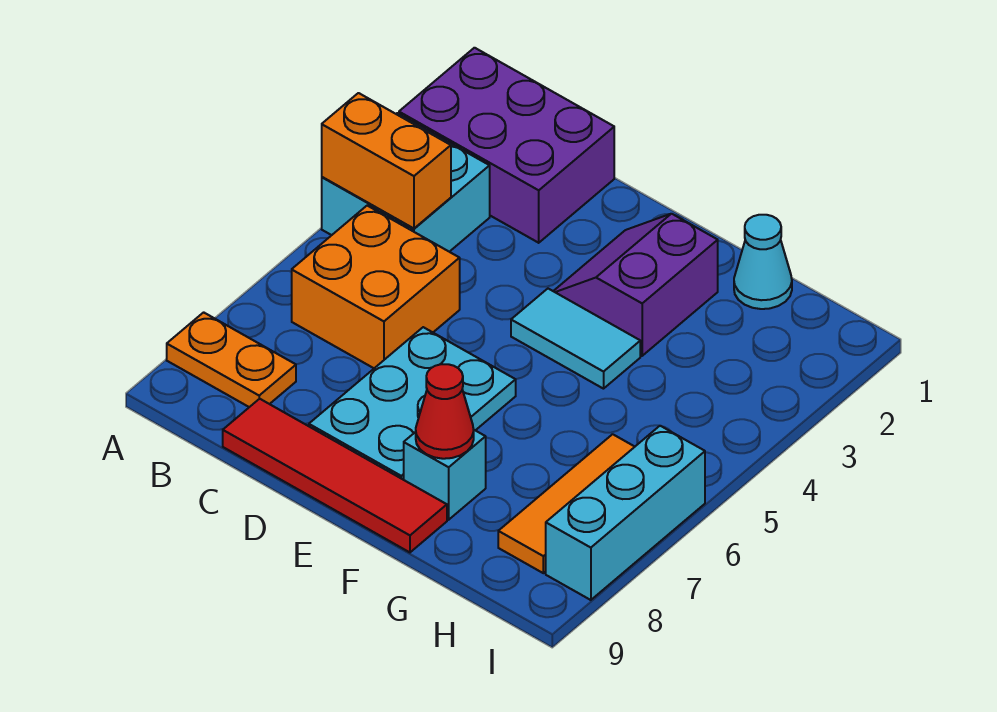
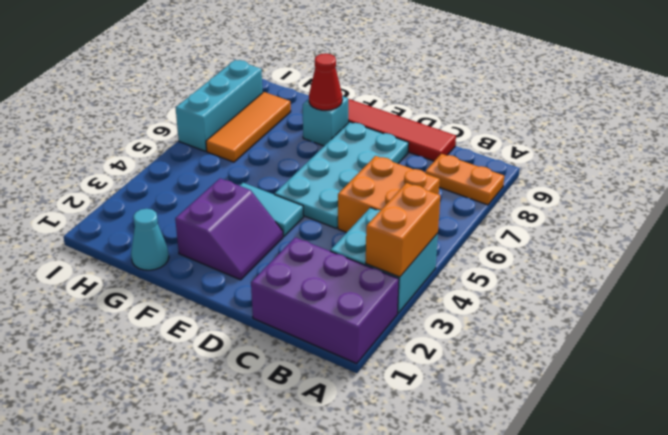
orange brick A4:B4 level 2 -> orange brick A3:A4 level 2
cyan plate D6:E8 level 1 -> cyan plate D5:E8 level 1

